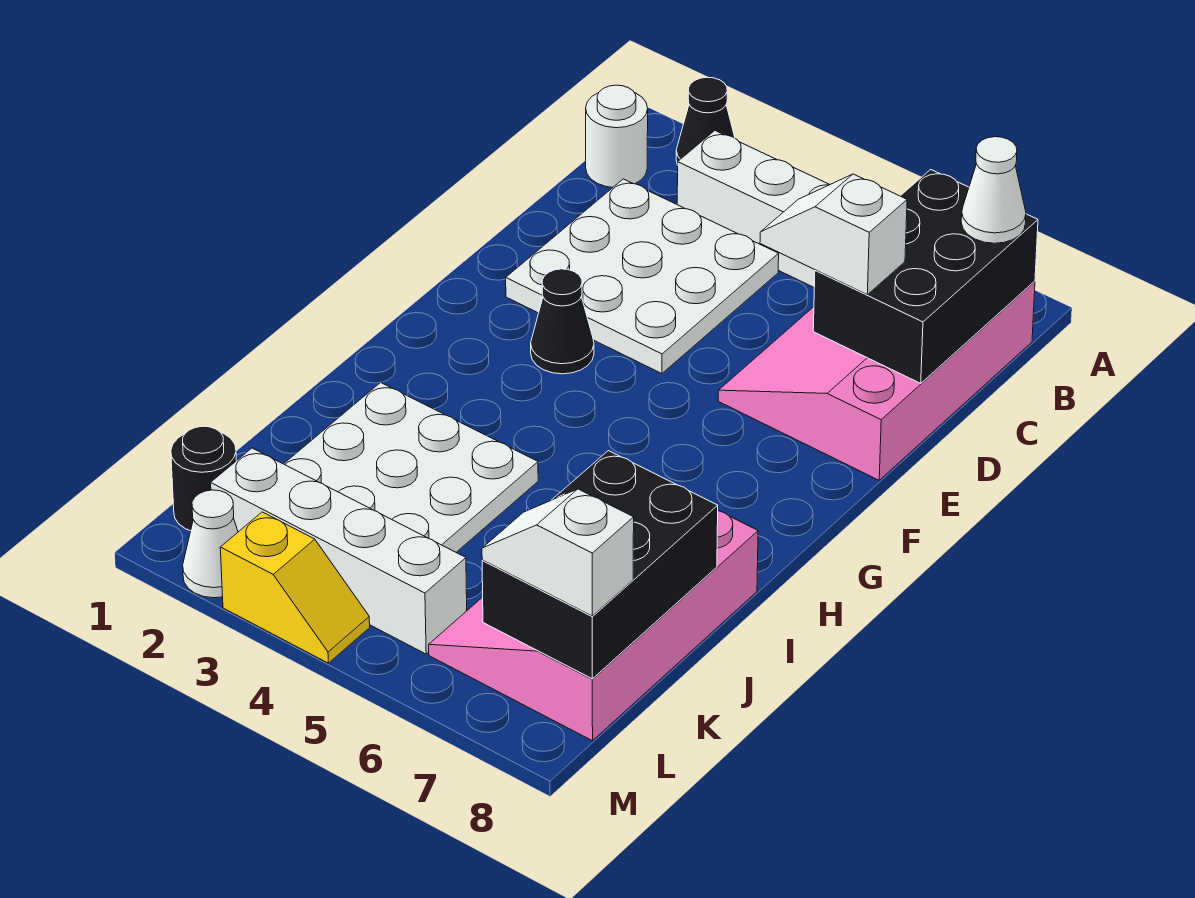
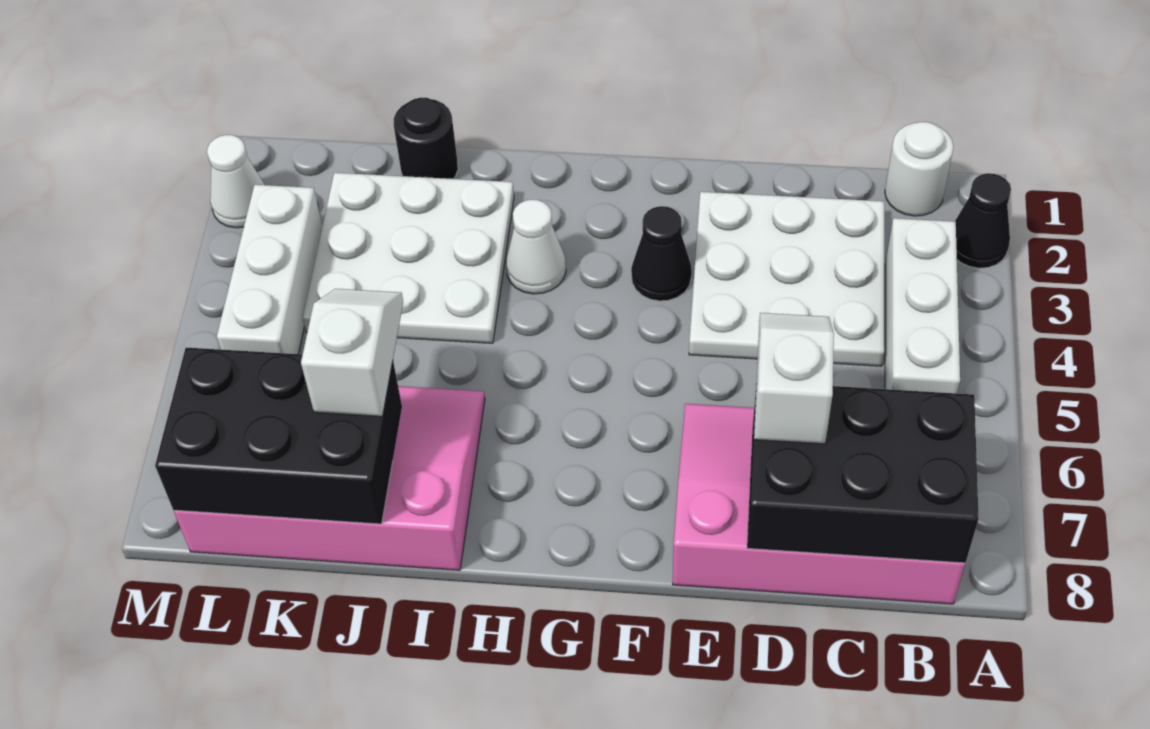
white cone B8 level 3 -> white cone H3 level 1
black round brick L1 level 1 -> black round brick J1 level 1
white brick L2:L5 level 1 -> white brick L3:L5 level 1
white slope L7:L8 level 3 top 8 -> white slope J6:J7 level 3 top 7
yellow slope M3:M4 level 1 top 3 -> none

